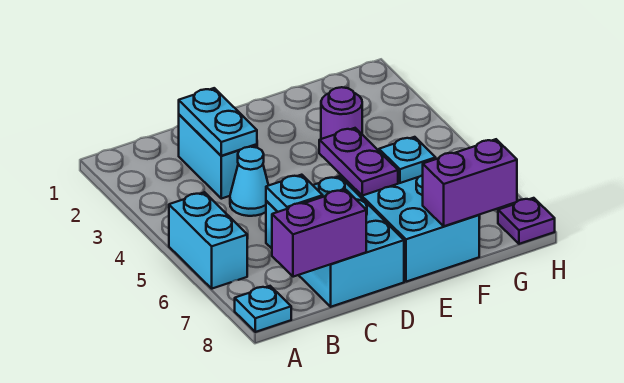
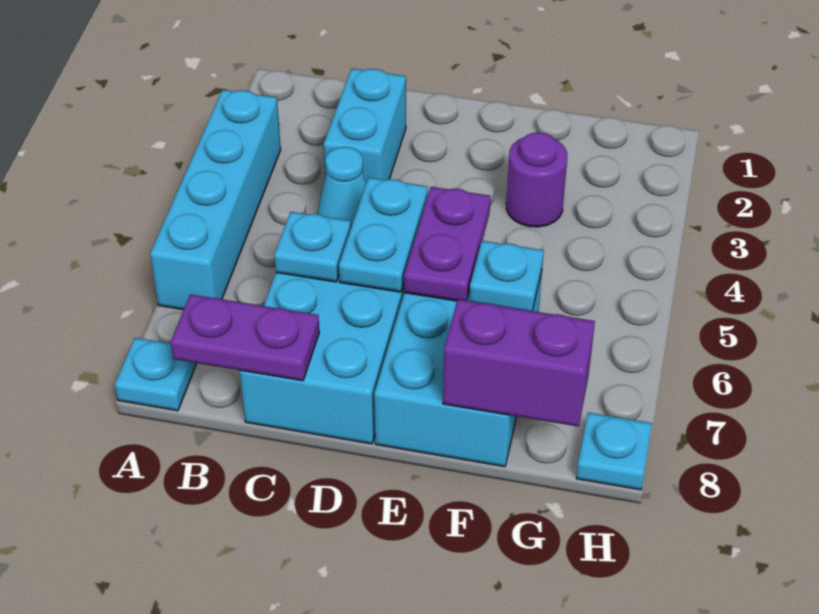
cyan brick A5:A6 level 1 -> cyan brick A3:A6 level 1
purple brick B8:C8 level 2 -> purple plate B8:C8 level 2
cyan plate C2:C3 level 2 -> cyan plate D5:D6 level 2
purple plate H8 level 1 -> cyan plate H8 level 1

